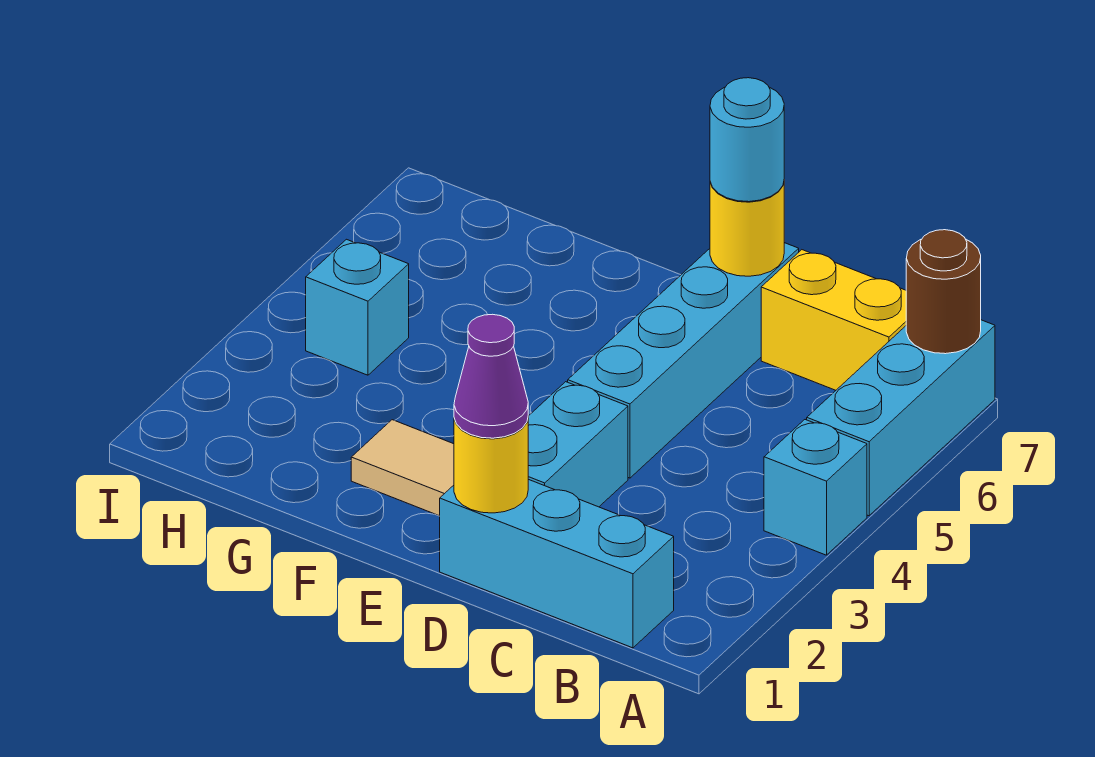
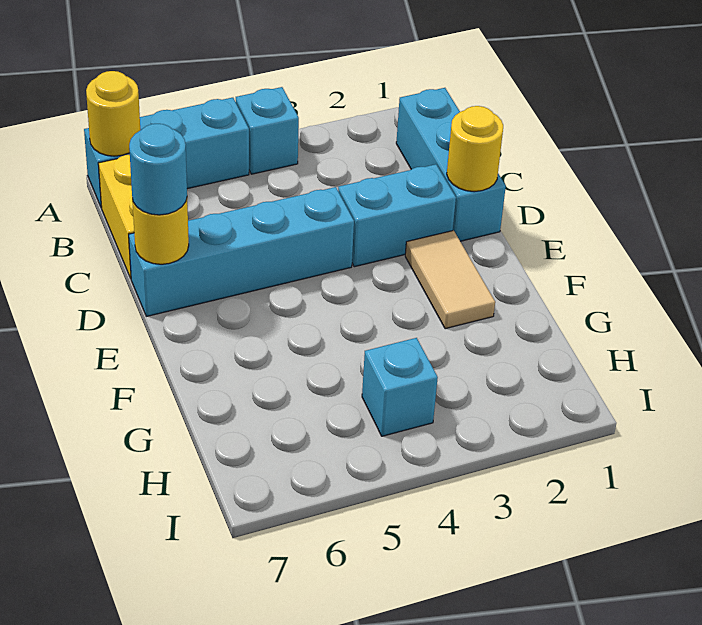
brown round brick A7 level 2 -> yellow round brick A7 level 2
purple cone D1 level 3 -> none

